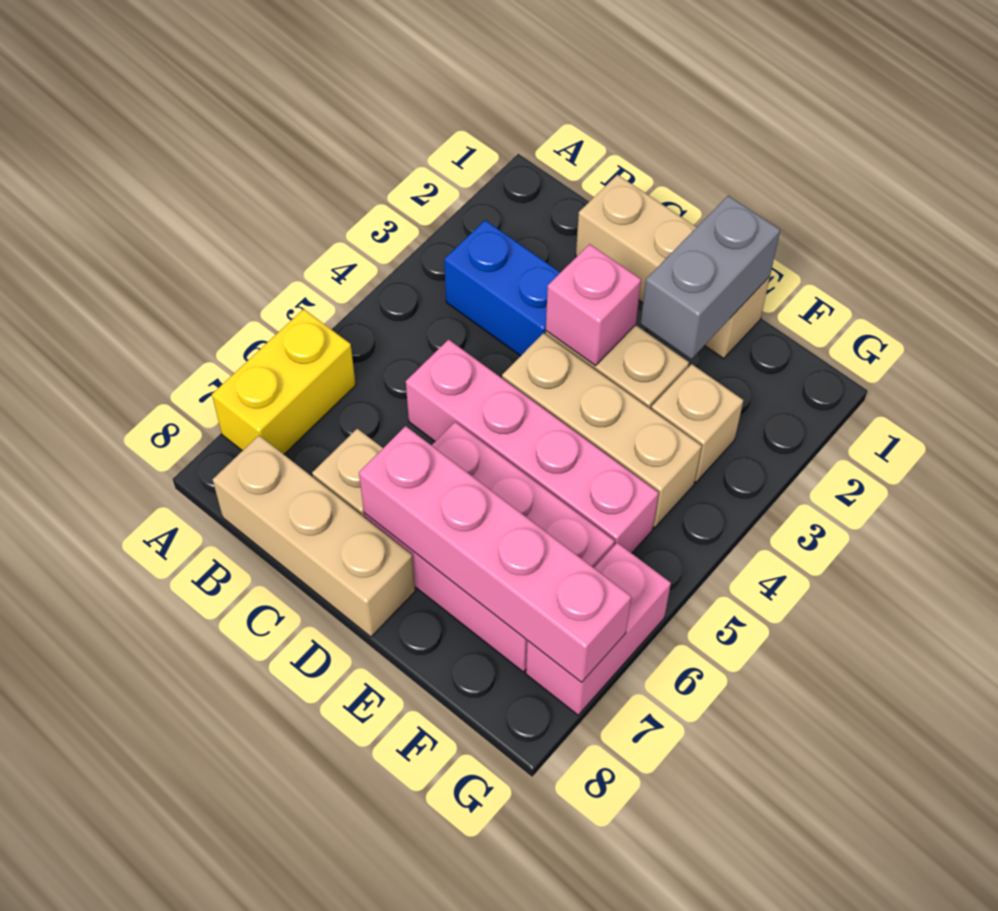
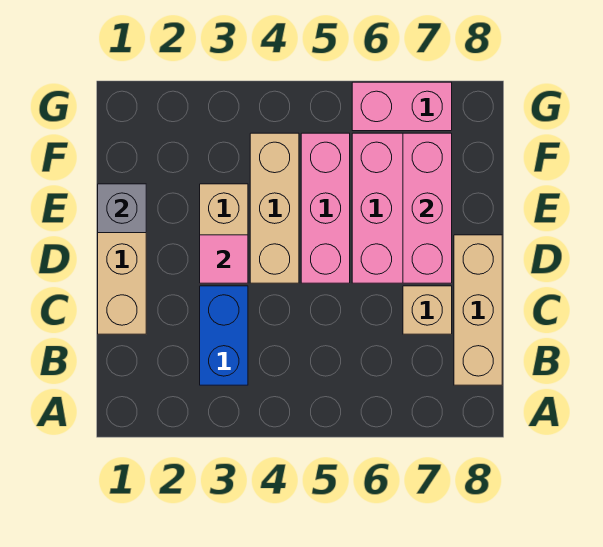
yellow brick A6:A7 level 1 -> none
pink brick C5:F5 level 1 -> pink brick D5:F5 level 1
pink brick D3 level 2 -> pink tile D3 level 2
pink brick D7:G7 level 2 -> pink brick D7:F7 level 2
grey brick E1:E2 level 2 -> grey brick E1 level 2
tan brick F3 level 1 -> none

